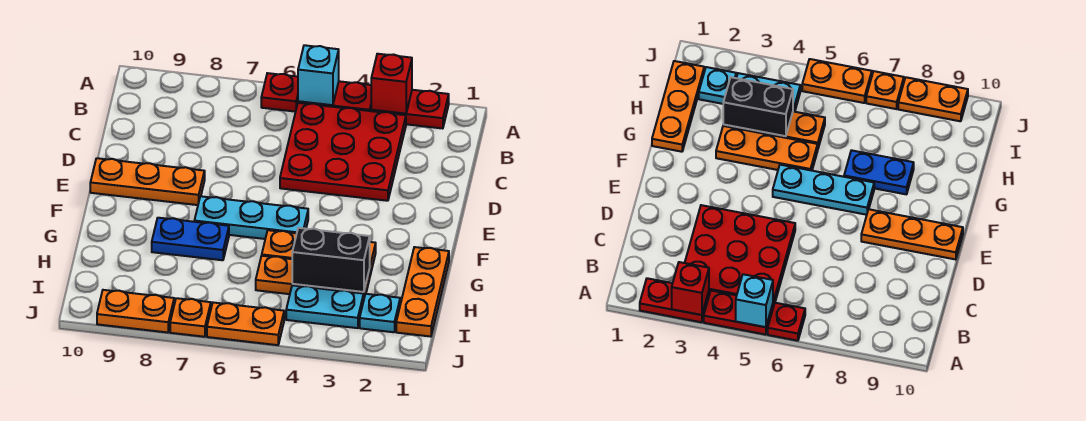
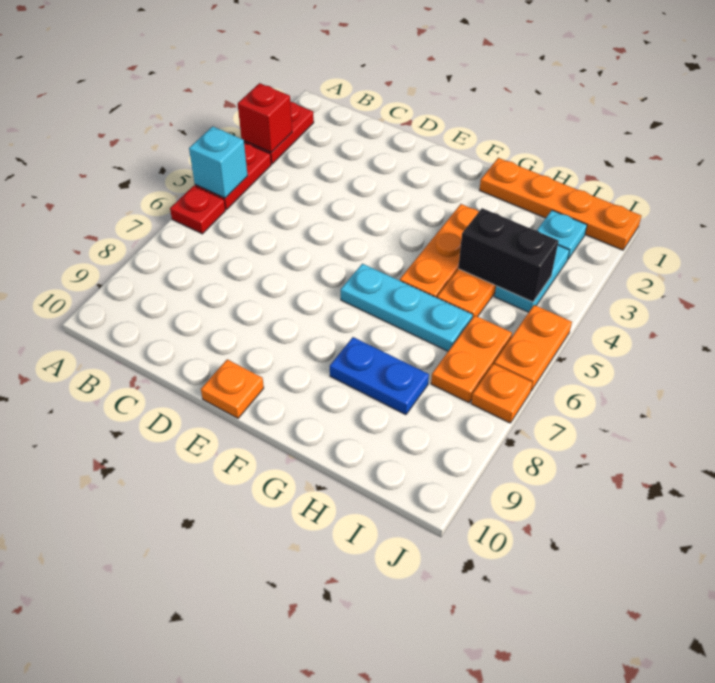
red plate B3:D5 level 1 -> none
orange plate E8:E10 level 1 -> orange plate E10 level 1
cyan plate F5:F7 level 1 -> cyan plate F6:H6 level 1
orange plate G1:I1 level 1 -> orange plate G1:J1 level 1
blue plate G7:G8 level 1 -> blue plate G8:H8 level 1
black brick H3:H4 level 2 -> black brick H4:I4 level 2
orange plate J8:J9 level 1 -> orange plate I6:I7 level 1

